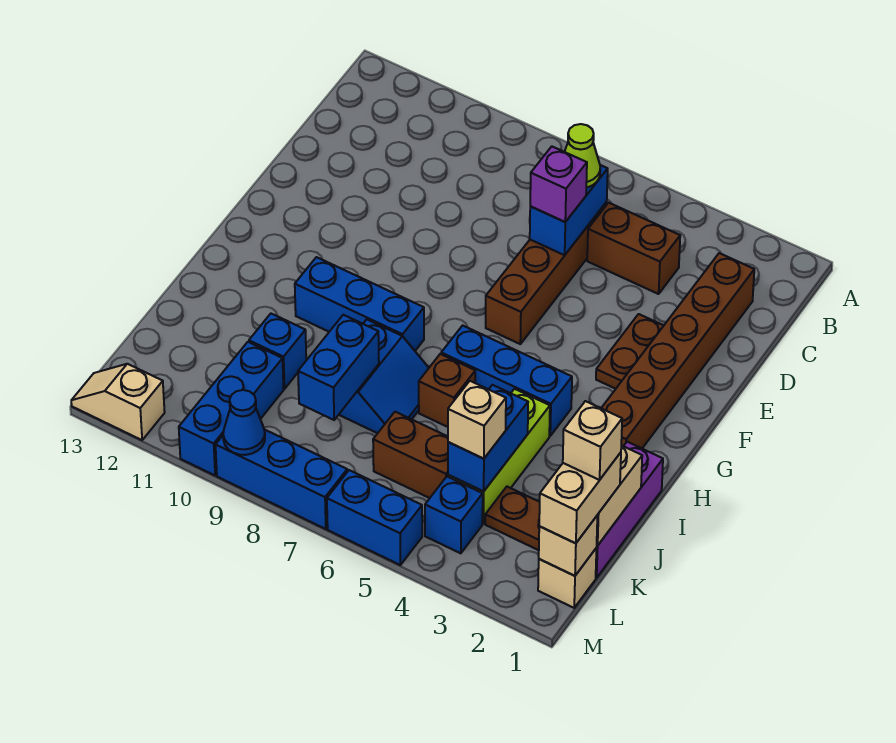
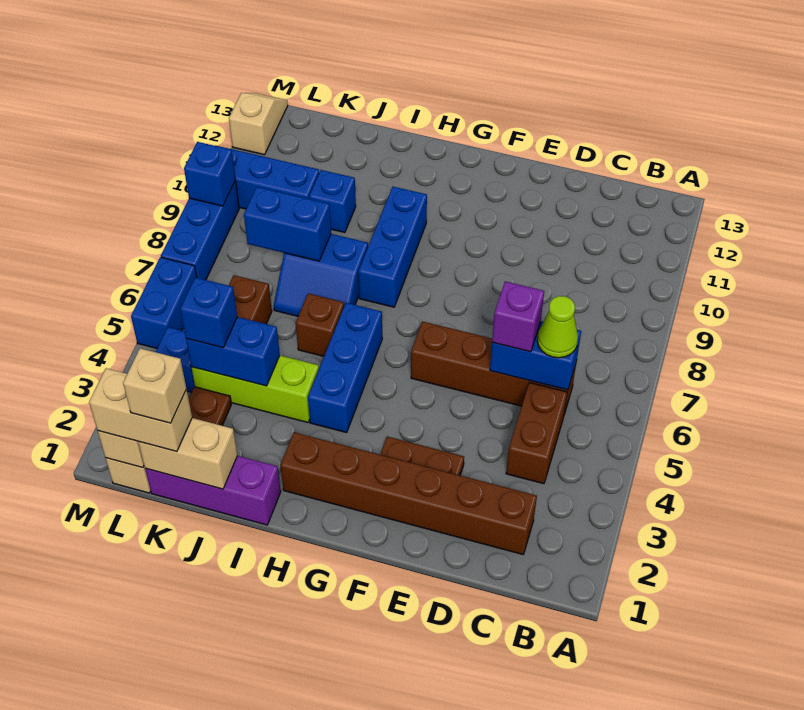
tan brick K4 level 3 -> blue brick K4 level 3
blue cone M9 level 2 -> blue brick M9 level 2

